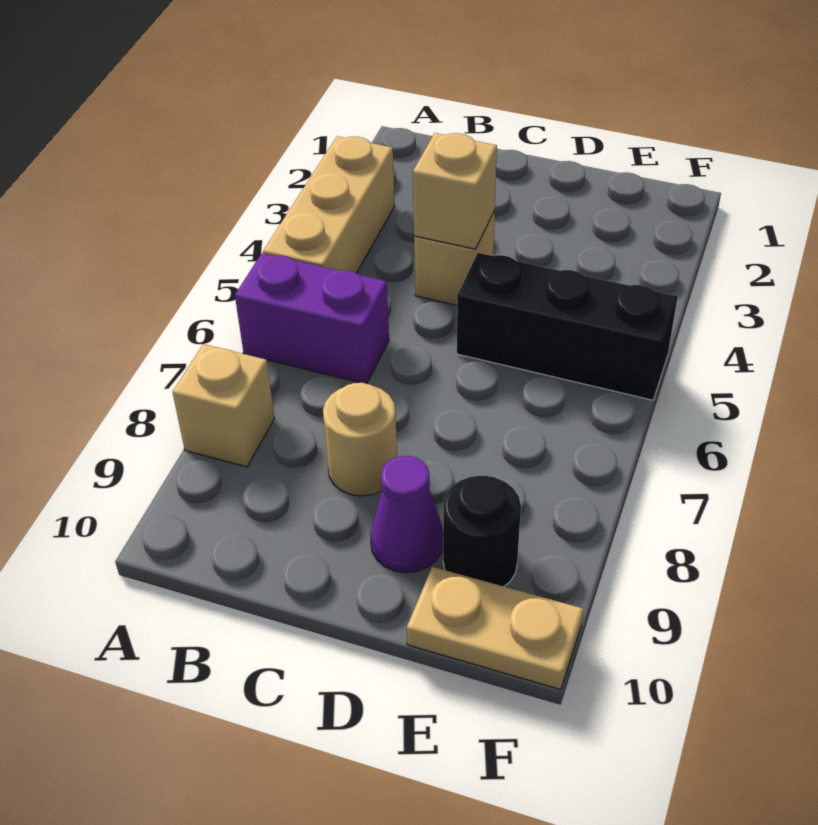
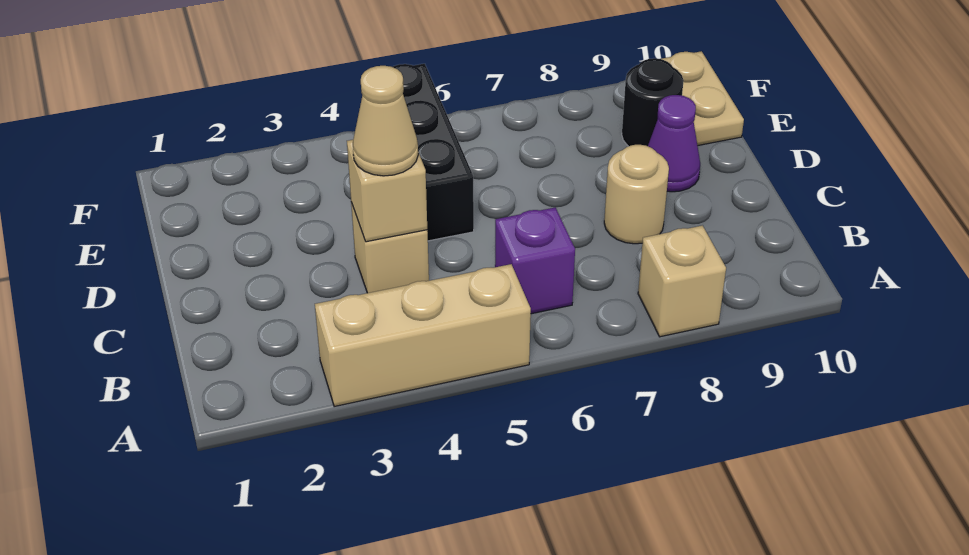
purple brick A6:B6 level 1 -> purple brick B6 level 1
none -> tan cone C4 level 3

